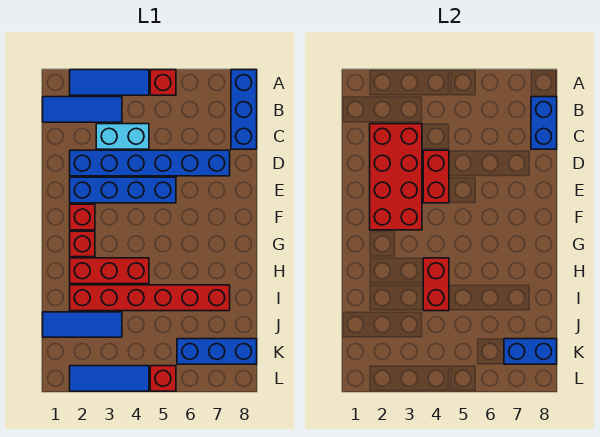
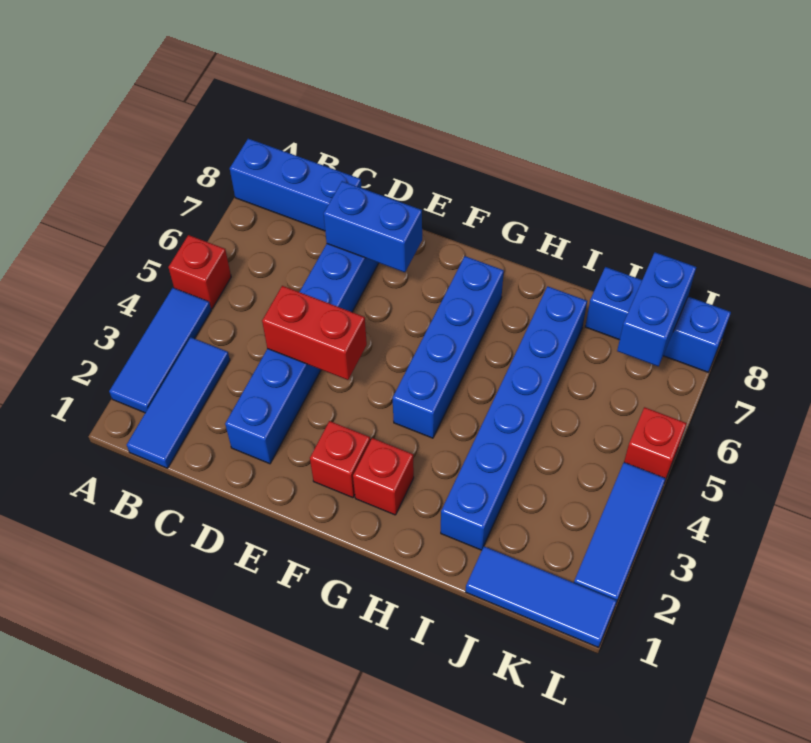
blue brick B8:C8 level 2 -> blue brick D7:E7 level 2
red brick C2:F3 level 2 -> none
cyan brick C3:C4 level 1 -> none
blue brick E2:E5 level 1 -> blue brick G4:G7 level 1
red brick H2:H4 level 1 -> none
red brick H4:I4 level 2 -> none
red brick I2:I7 level 1 -> blue brick I2:I7 level 1
blue tile J1:J3 level 1 -> blue tile J1:L1 level 1
blue brick K6:K8 level 1 -> blue brick J8:L8 level 1

